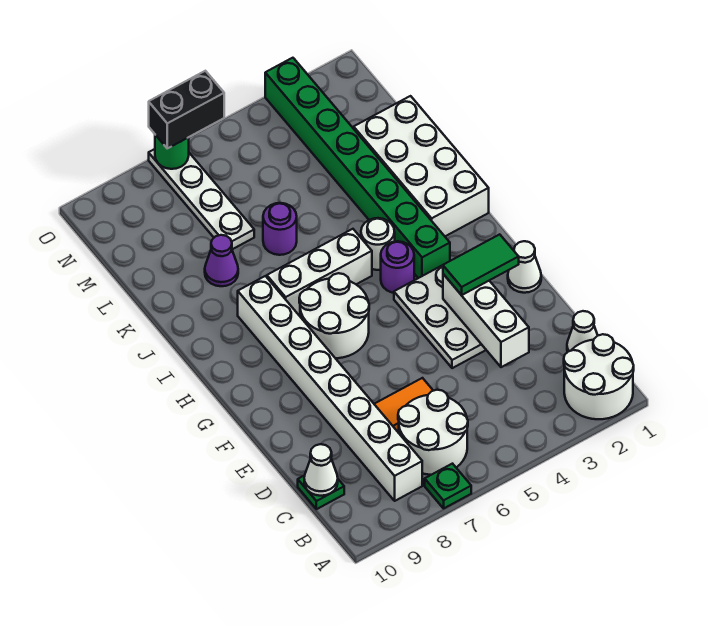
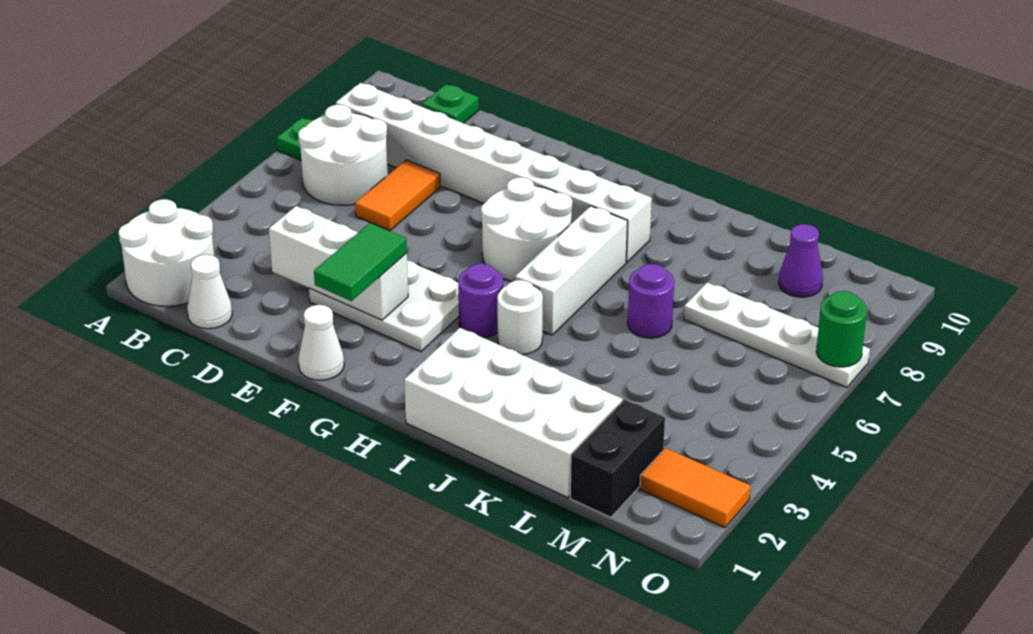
white cone C10 level 2 -> none
green brick H3:O3 level 1 -> none
purple cone K8 level 1 -> purple cone M9 level 1
none -> orange tile N2:O2 level 1
black brick O6:O7 level 3 -> black brick M1:M2 level 1

